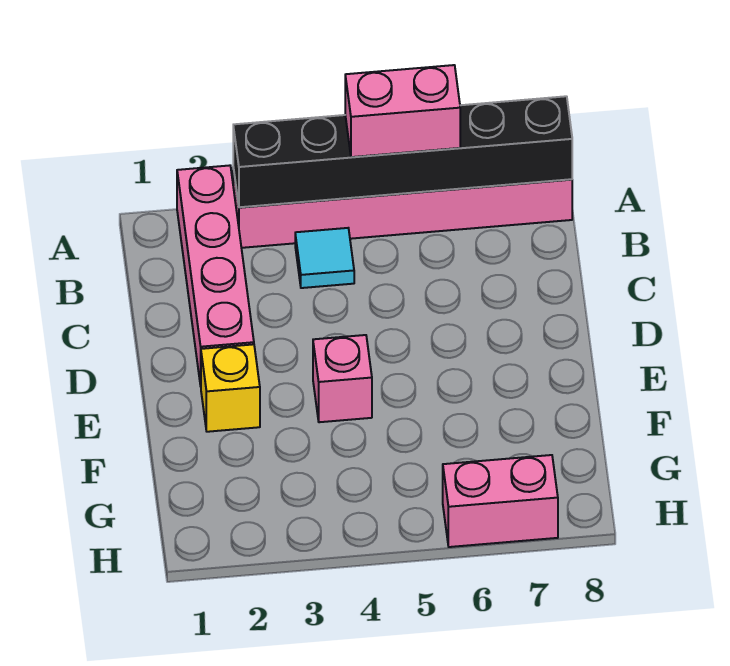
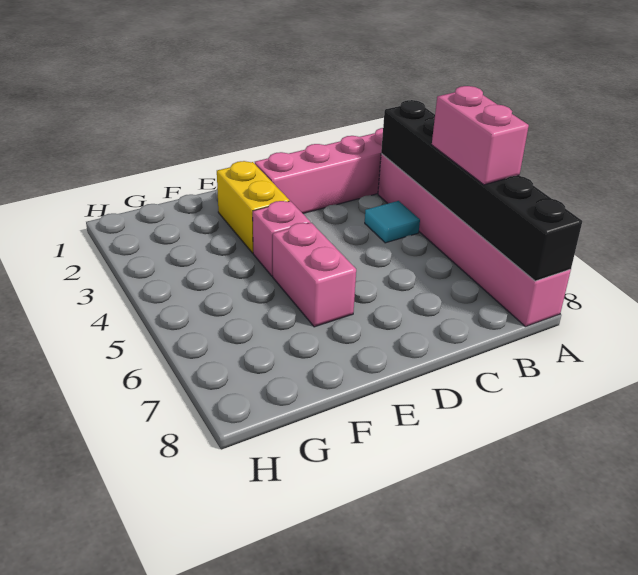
yellow brick E2 level 1 -> yellow brick E2:E3 level 1
pink brick H6:H7 level 1 -> pink brick E5:E6 level 1

